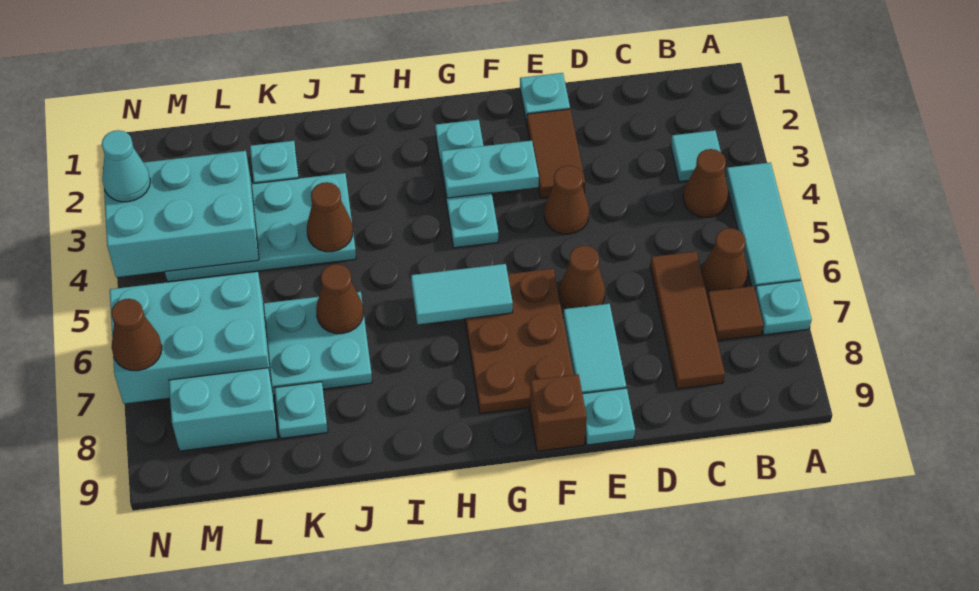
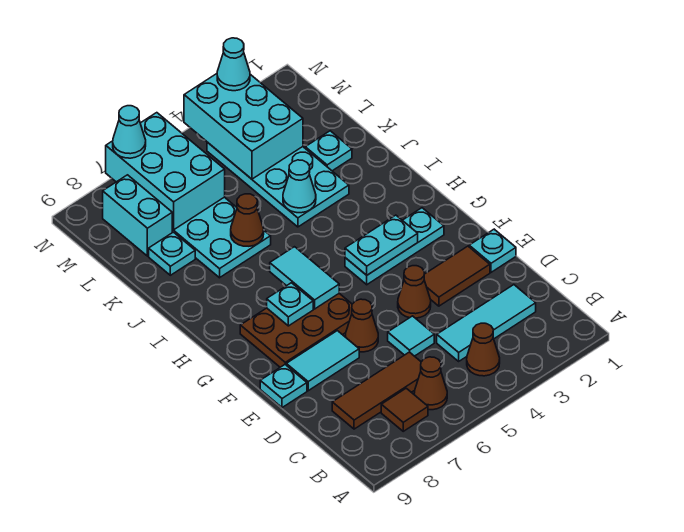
cyan tile A4:A6 level 1 -> cyan tile C2:C4 level 1
cyan plate A7 level 1 -> cyan plate G7 level 2
cyan tile B3 level 1 -> cyan tile D5 level 1
cyan plate F3:G3 level 2 -> cyan plate G3:G4 level 2
brown brick F9 level 1 -> none
brown cone J4 level 2 -> cyan cone J4 level 2
brown cone N7 level 3 -> cyan cone N7 level 3

